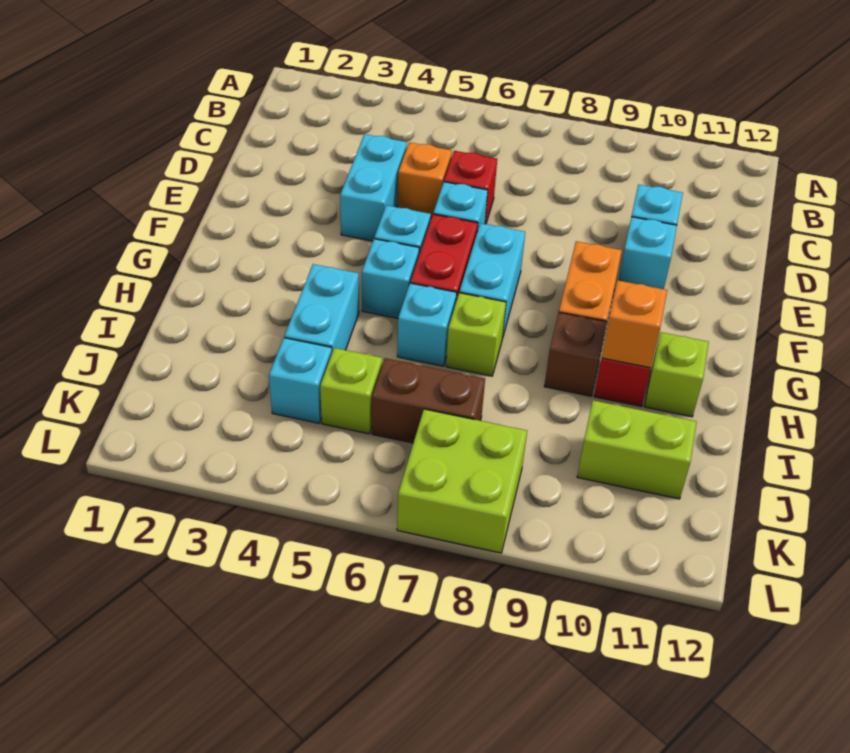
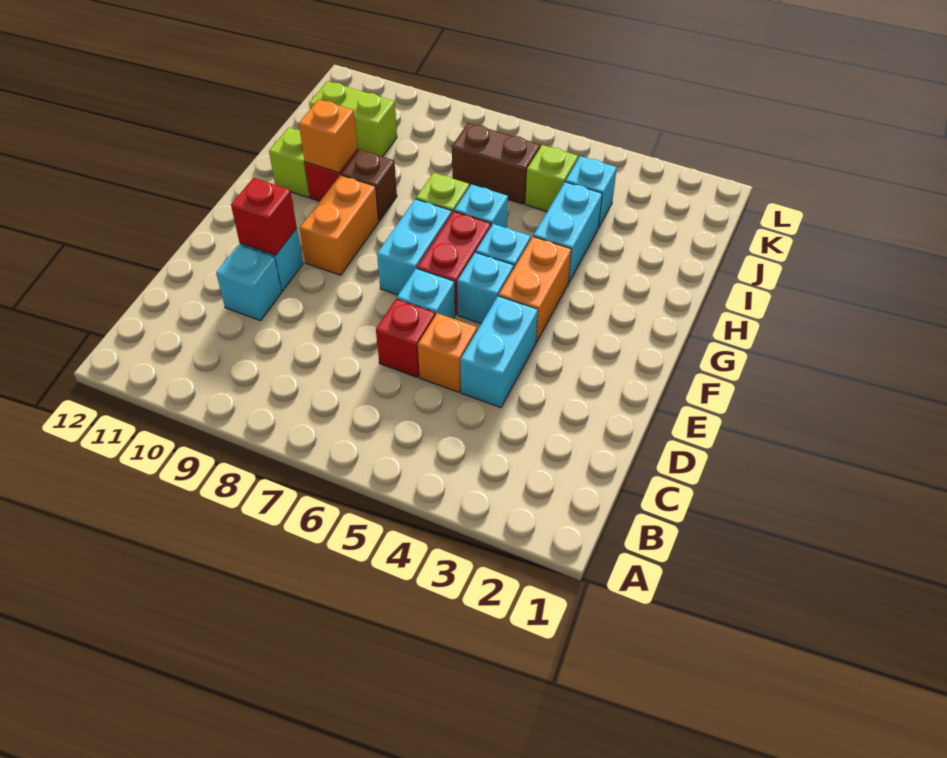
none -> red brick E10 level 2
none -> orange brick F4:G4 level 1
lime brick K7:L8 level 1 -> none

